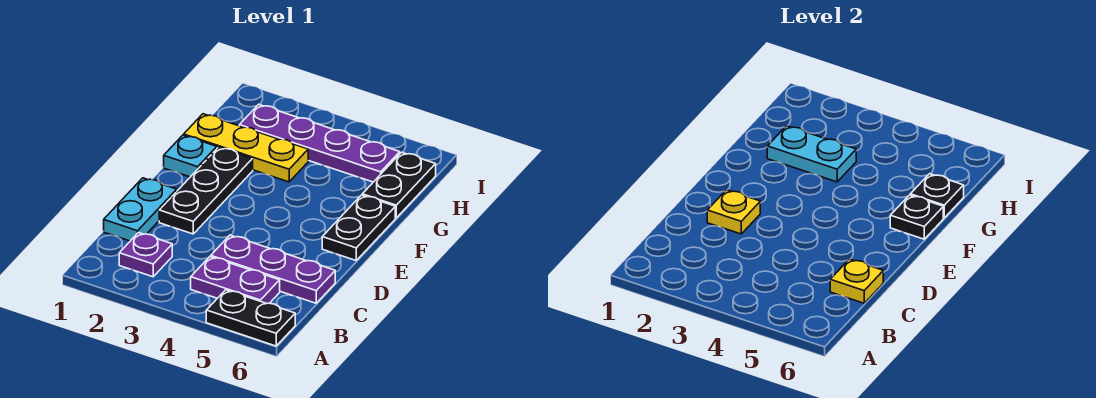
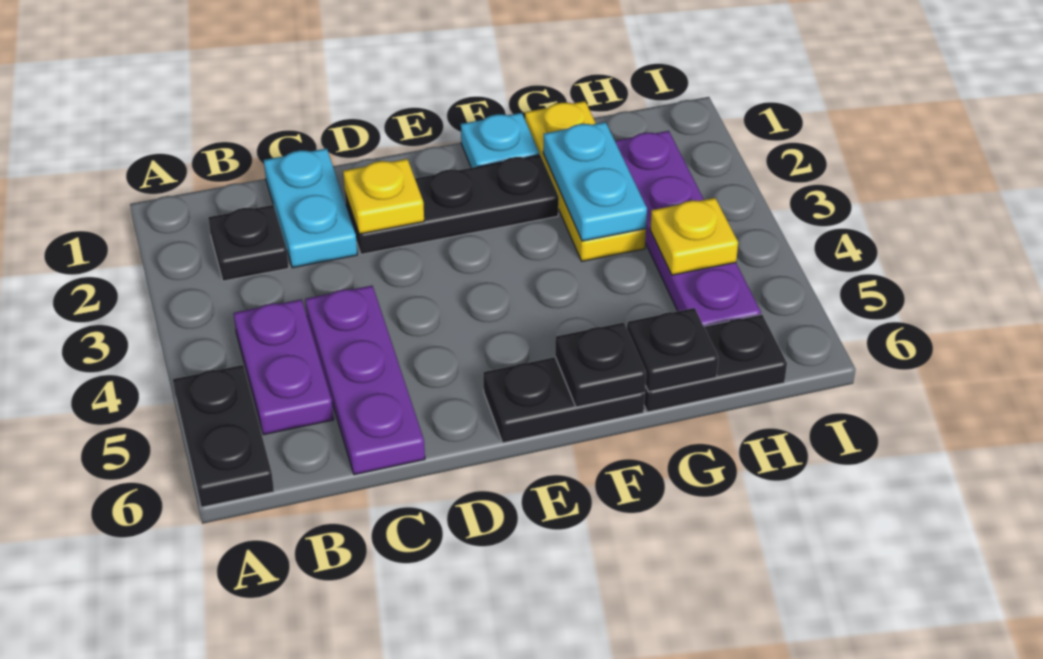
purple plate B2 level 1 -> black plate B2 level 1
cyan plate C1:D1 level 1 -> cyan plate C1:C2 level 1
yellow plate C6 level 2 -> yellow plate H4 level 2

